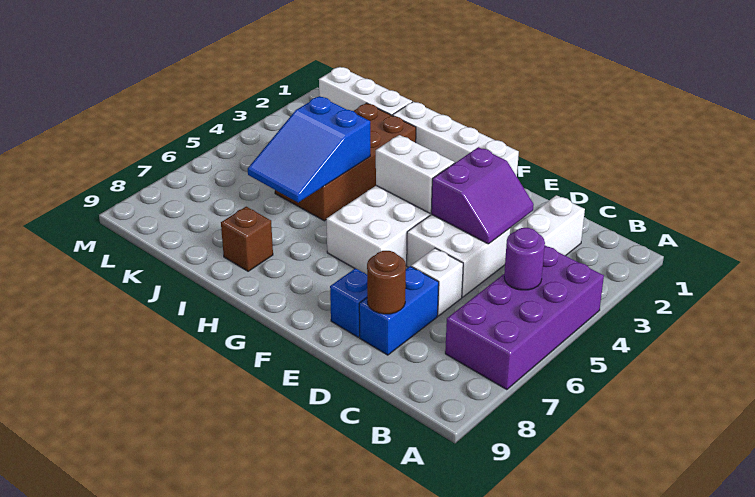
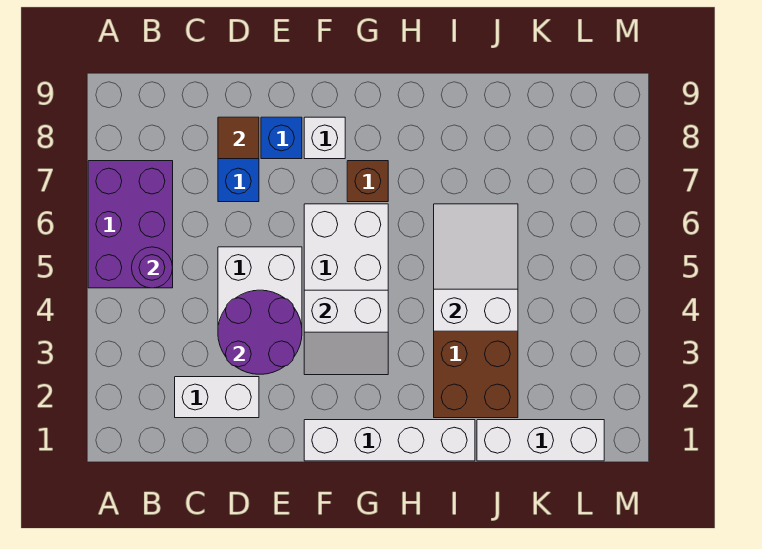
purple brick A4:B7 level 1 -> purple brick A5:B7 level 1
white brick C2:C3 level 1 -> white brick C2:D2 level 1
purple slope D3:E4 level 2 top E -> purple round brick D3:E4 level 2
white brick D6 level 1 -> white brick F8 level 1
brown round brick D8 level 2 -> brown tile D8 level 2
blue slope I4:J6 level 2 top 4 -> white slope I4:J6 level 2 top 4
brown brick I8 level 1 -> brown brick G7 level 1

